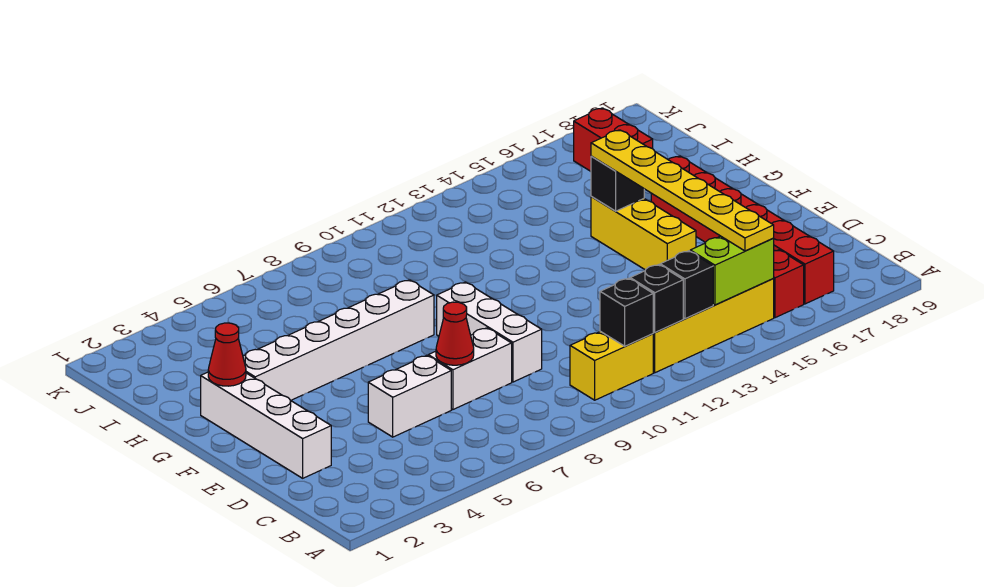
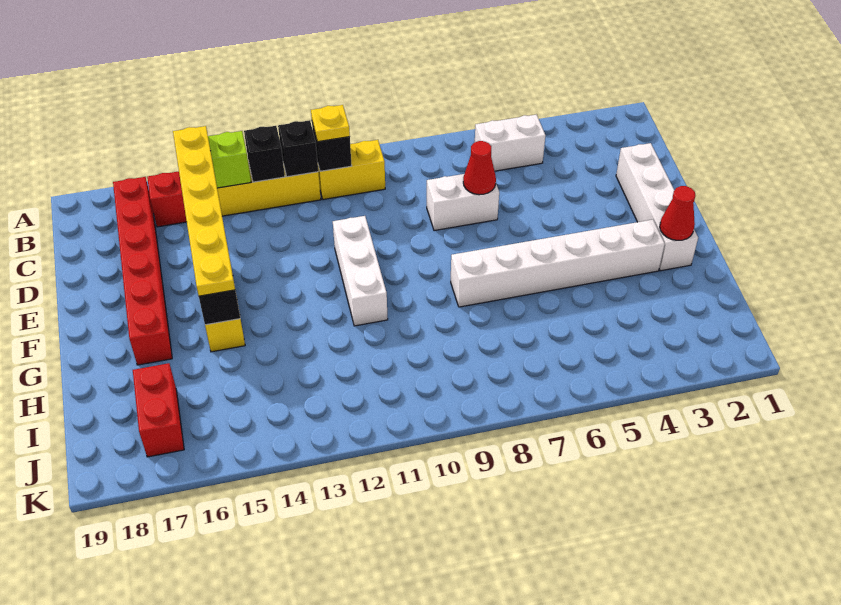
none -> yellow plate B11 level 3
white brick D5:D6 level 1 -> white brick B5:B6 level 1
white brick D9:F9 level 1 -> white brick E11:G11 level 1

